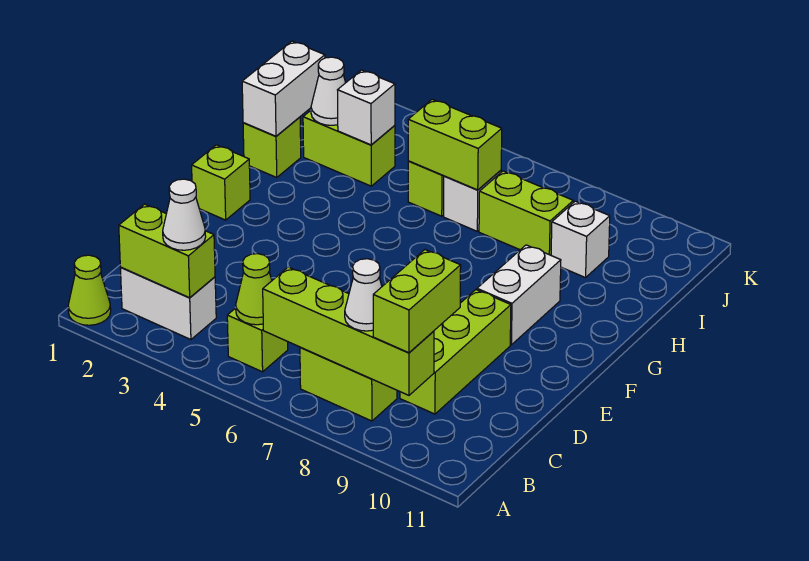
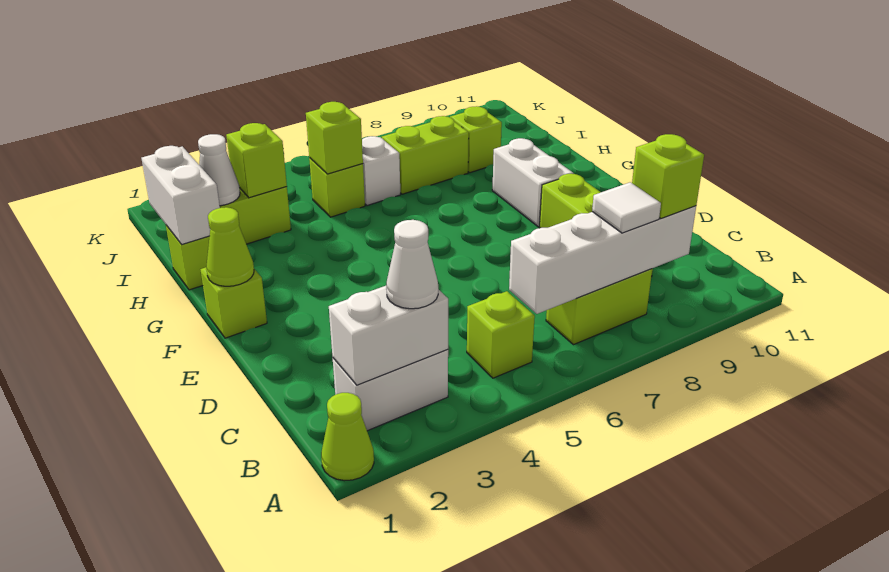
lime brick B2:B3 level 2 -> white brick B2:B3 level 2
lime cone B5 level 2 -> lime cone F1 level 2
lime brick B6:B9 level 2 -> white brick B6:B9 level 2
white cone B8 level 3 -> white tile B8 level 3
lime brick B9:C9 level 3 -> lime brick B9 level 3
white brick I3 level 2 -> lime brick I3 level 2
lime brick I5:I6 level 2 -> lime brick I5 level 2
white brick I9 level 1 -> lime brick I9 level 1

